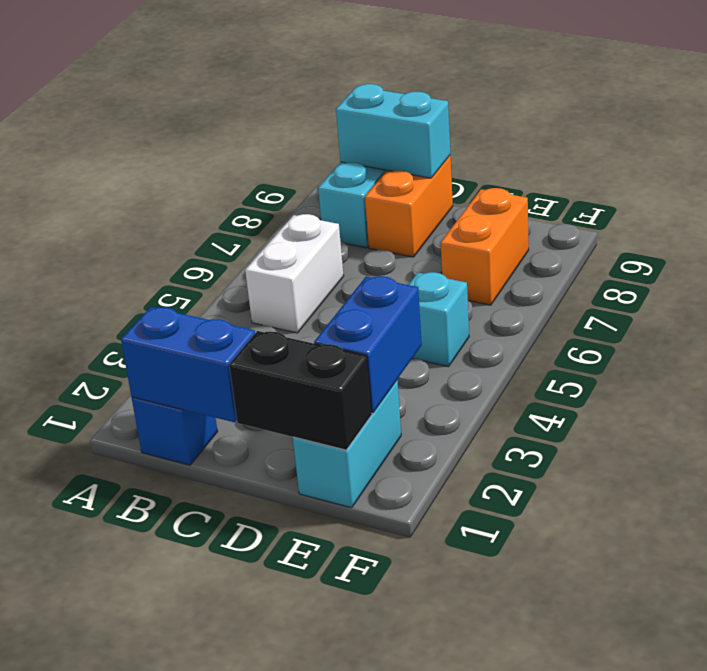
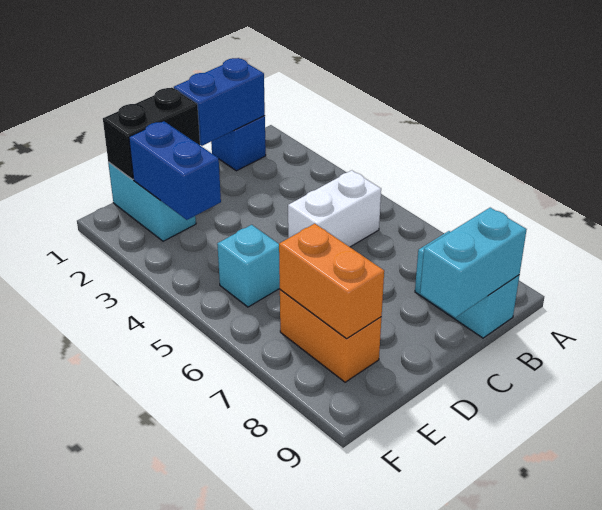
white brick B5:B6 level 1 -> white brick B5:C5 level 1
orange brick C8:C9 level 1 -> orange brick E7:E8 level 2

